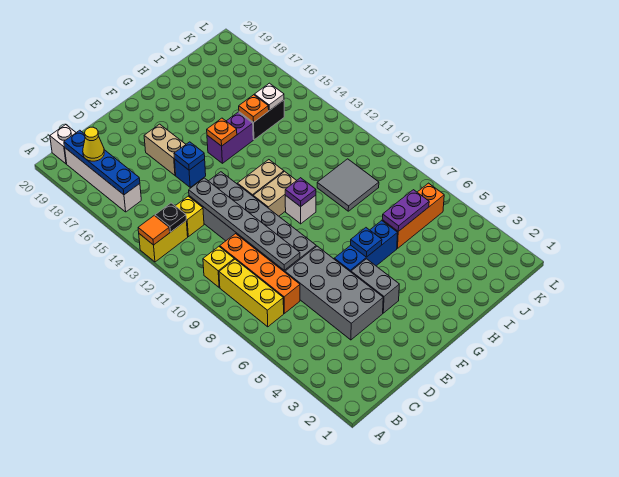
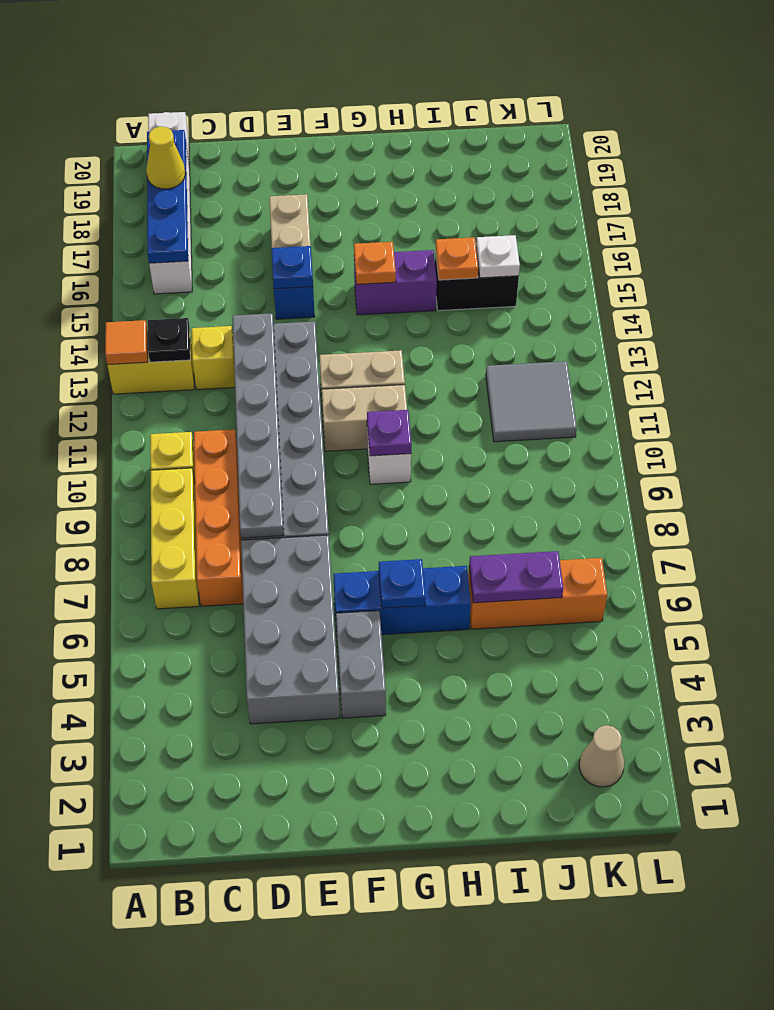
grey tile I9:J10 level 1 -> grey tile J11:K12 level 1
none -> tan cone K2 level 1

